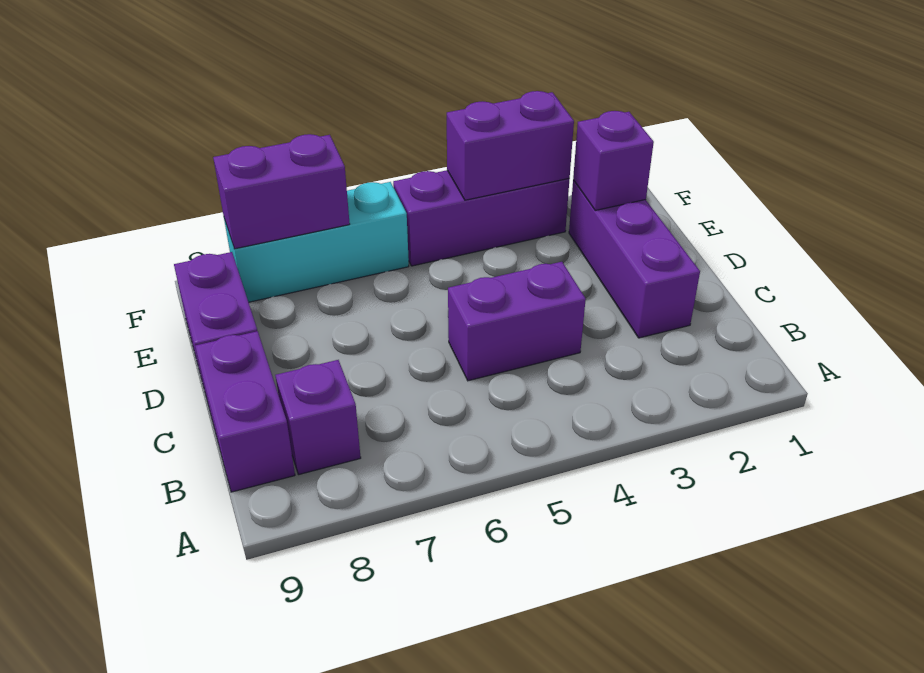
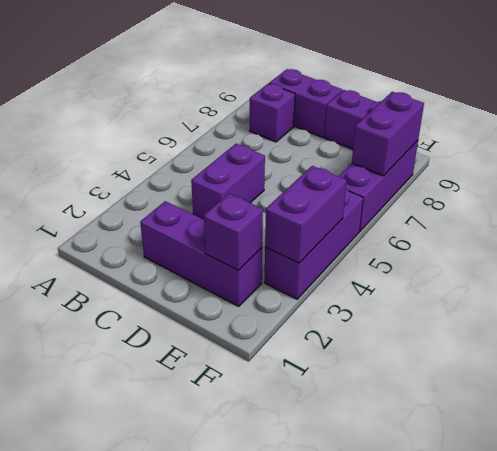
cyan brick F6:F8 level 1 -> purple brick F6:F8 level 1

